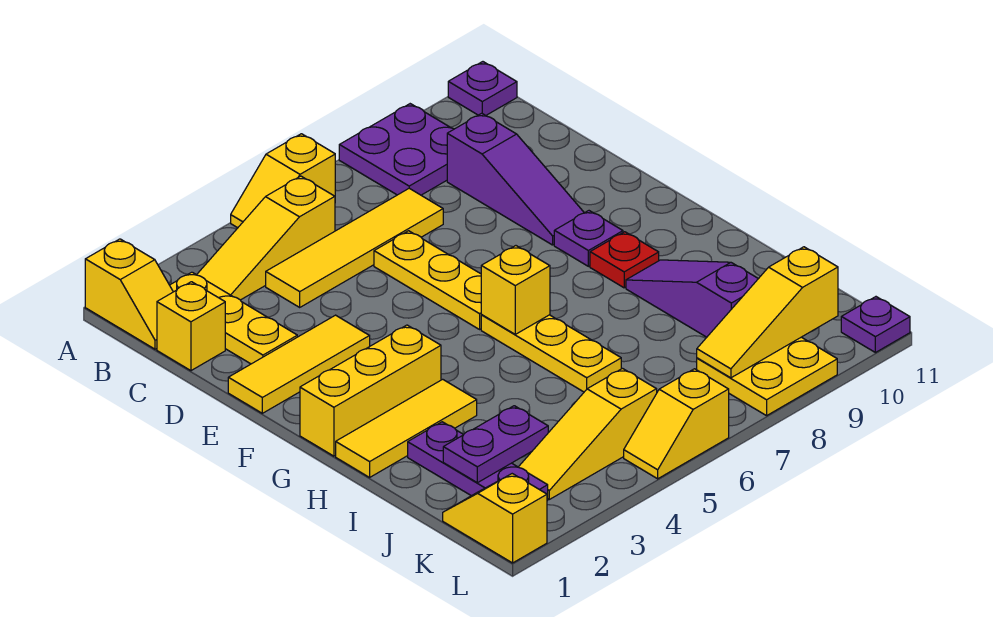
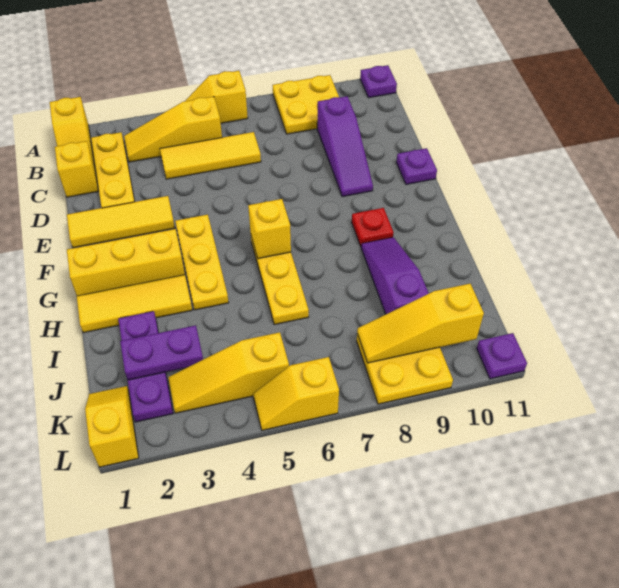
purple plate A8:B9 level 1 -> yellow plate A8:B9 level 1
yellow tile C4:C7 level 1 -> yellow tile C4:C6 level 1
yellow plate D6:F6 level 1 -> yellow plate F4:H4 level 1
purple plate F9 level 1 -> purple plate E11 level 1

